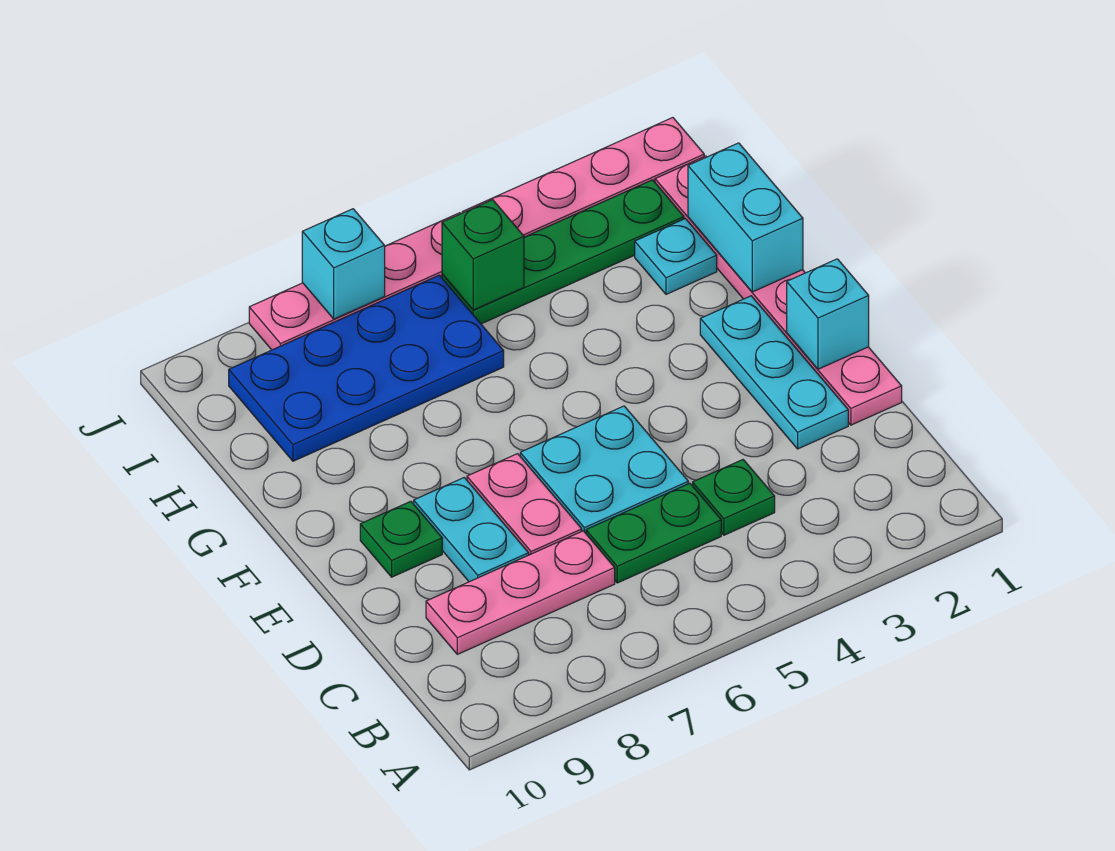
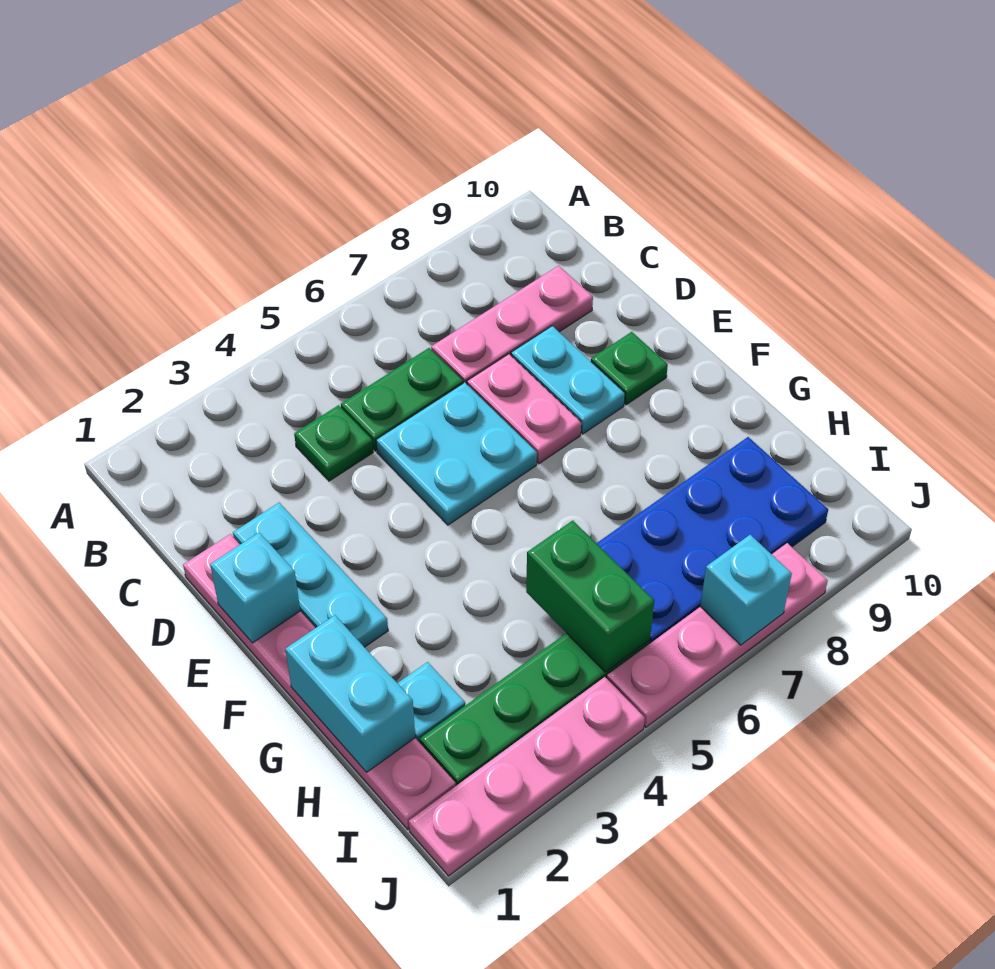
green brick I5 level 2 -> green brick H5:I5 level 2

